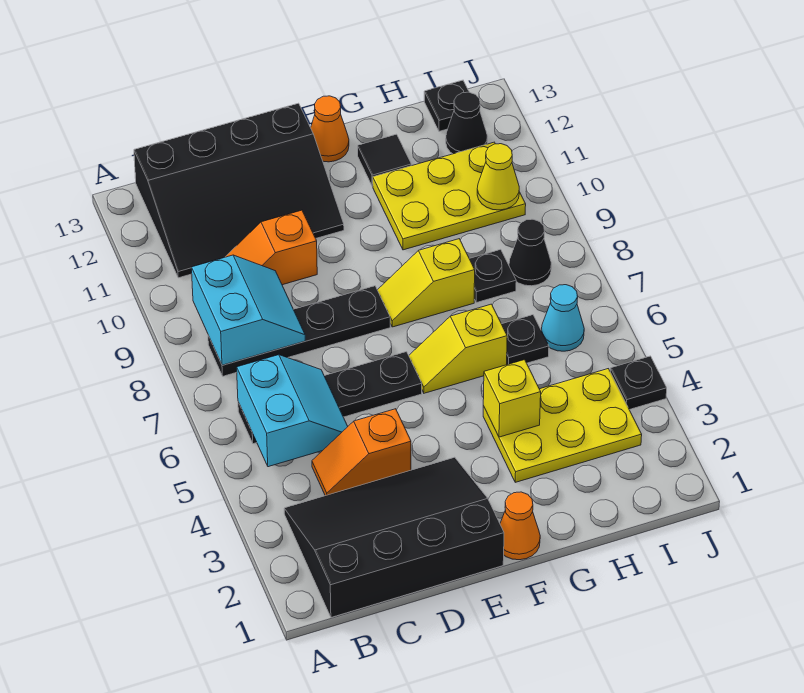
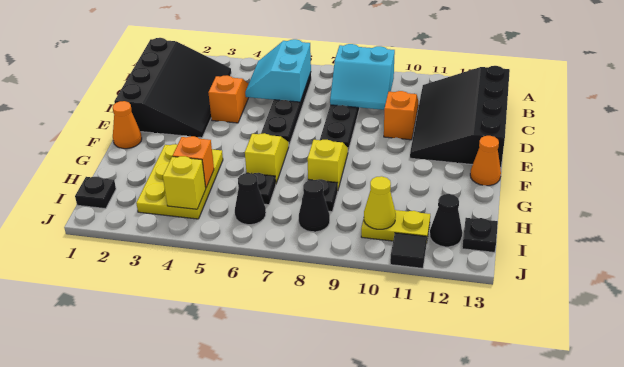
cyan slope B5:C6 level 2 top B -> cyan slope B5:C6 level 2 top 6
yellow brick G4 level 2 -> yellow brick I4 level 2
yellow plate G10:I11 level 1 -> yellow plate I10:I11 level 1
black tile G12 level 1 -> black tile J11 level 1
none -> orange brick H4 level 2
cyan cone I6 level 1 -> black cone I6 level 1
black plate J4 level 1 -> black plate I1 level 1

